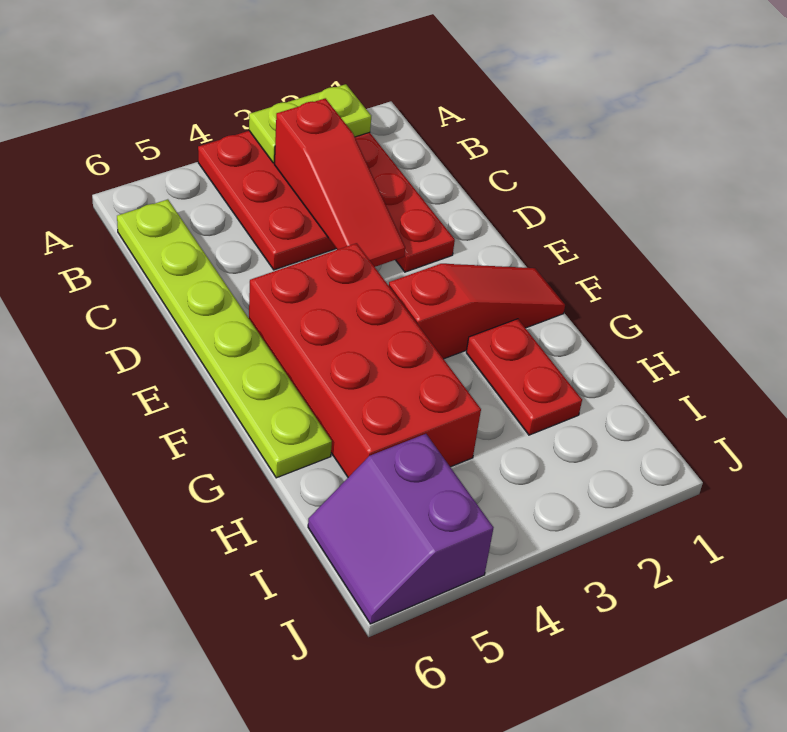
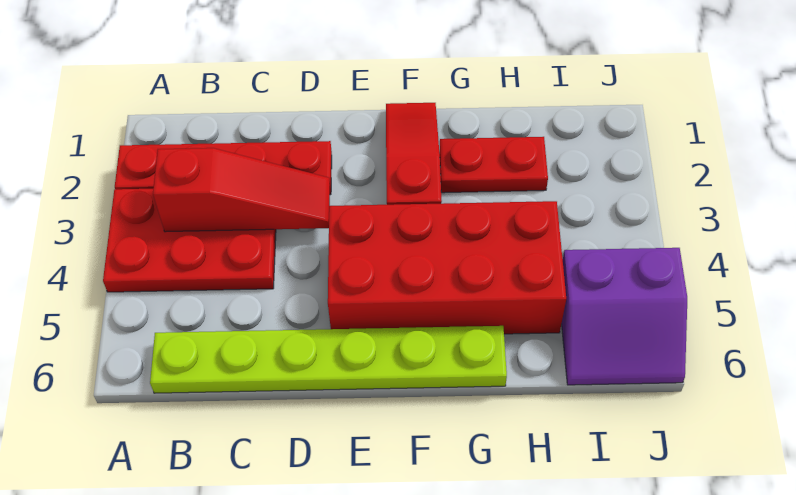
lime plate A2:A3 level 2 -> none

